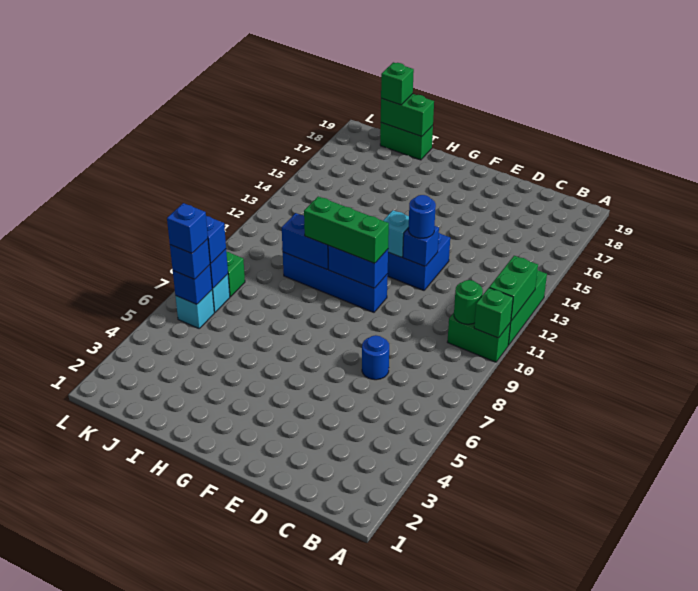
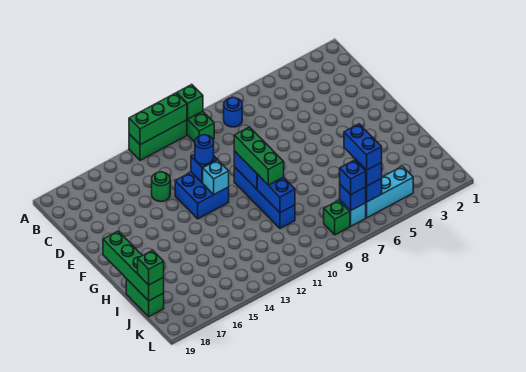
green brick A11:A12 level 2 -> green brick A11:A13 level 2
green round brick B10 level 2 -> green round brick D14 level 1
blue round brick D7 level 1 -> blue round brick B8 level 1
green brick I19:J19 level 2 -> green brick G19:J19 level 2
cyan brick K6 level 1 -> cyan brick K4:K6 level 1
blue brick K6 level 4 -> blue brick J6:K6 level 4

